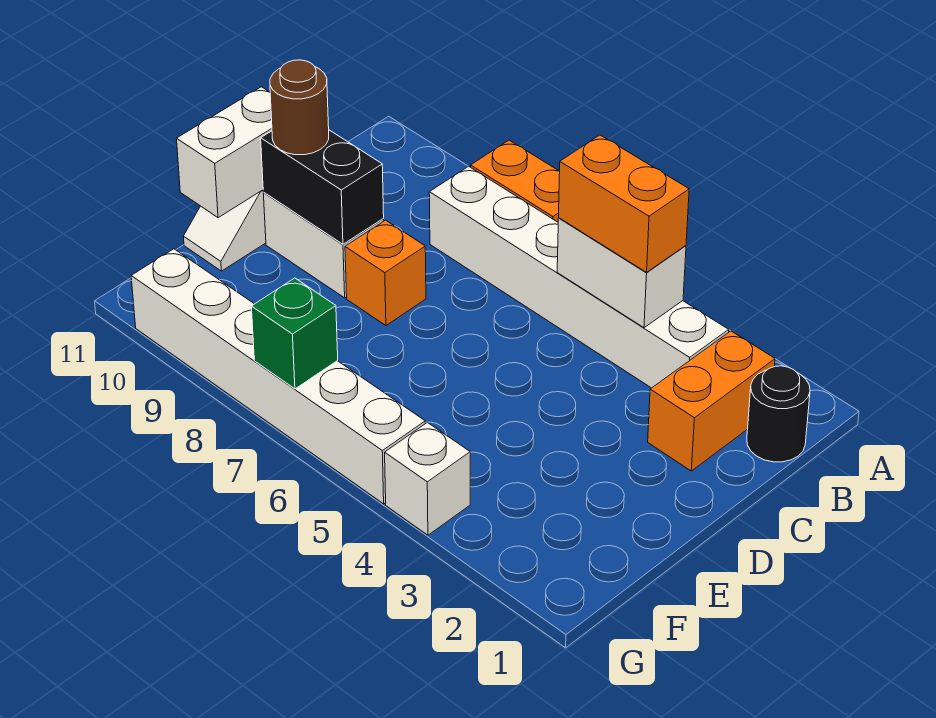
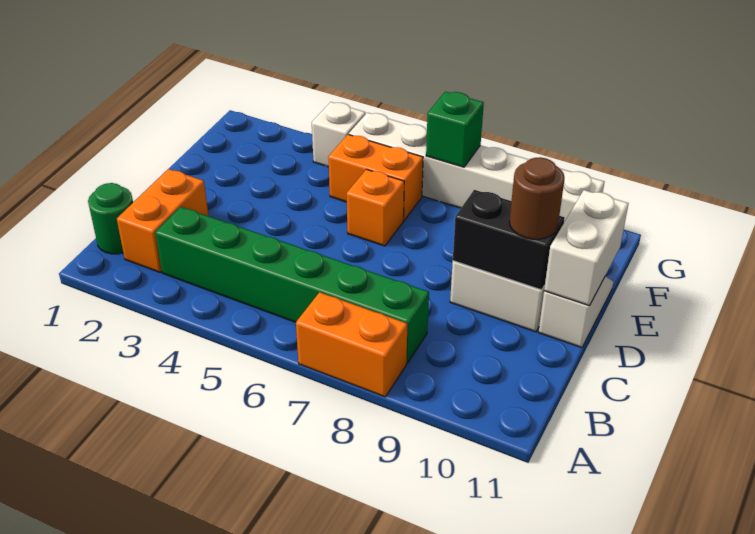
black round brick B1 level 1 -> green round brick B1 level 1
white brick B3:B8 level 1 -> green brick B3:B8 level 1
white brick B4:B5 level 2 -> none
orange brick B4:B5 level 3 -> orange brick F5:F6 level 1
orange brick D8 level 1 -> orange brick E6 level 1

